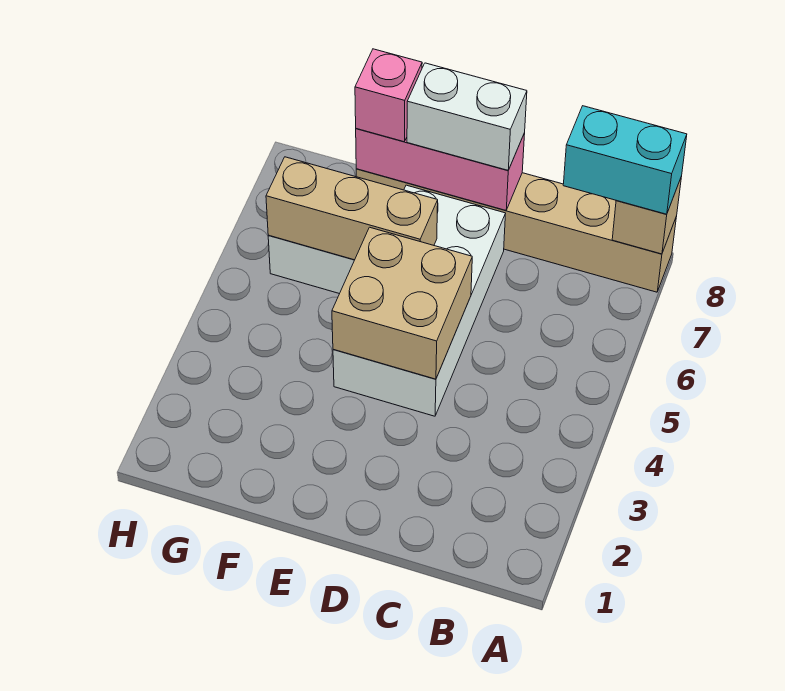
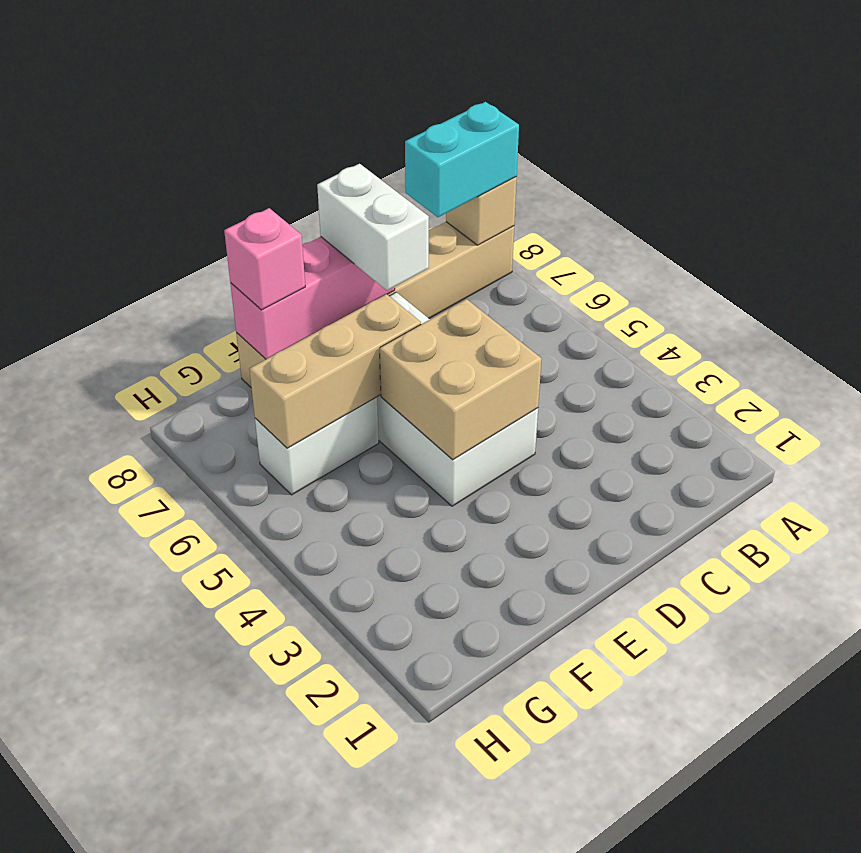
white brick D8:E8 level 3 -> white brick D7:D8 level 3

